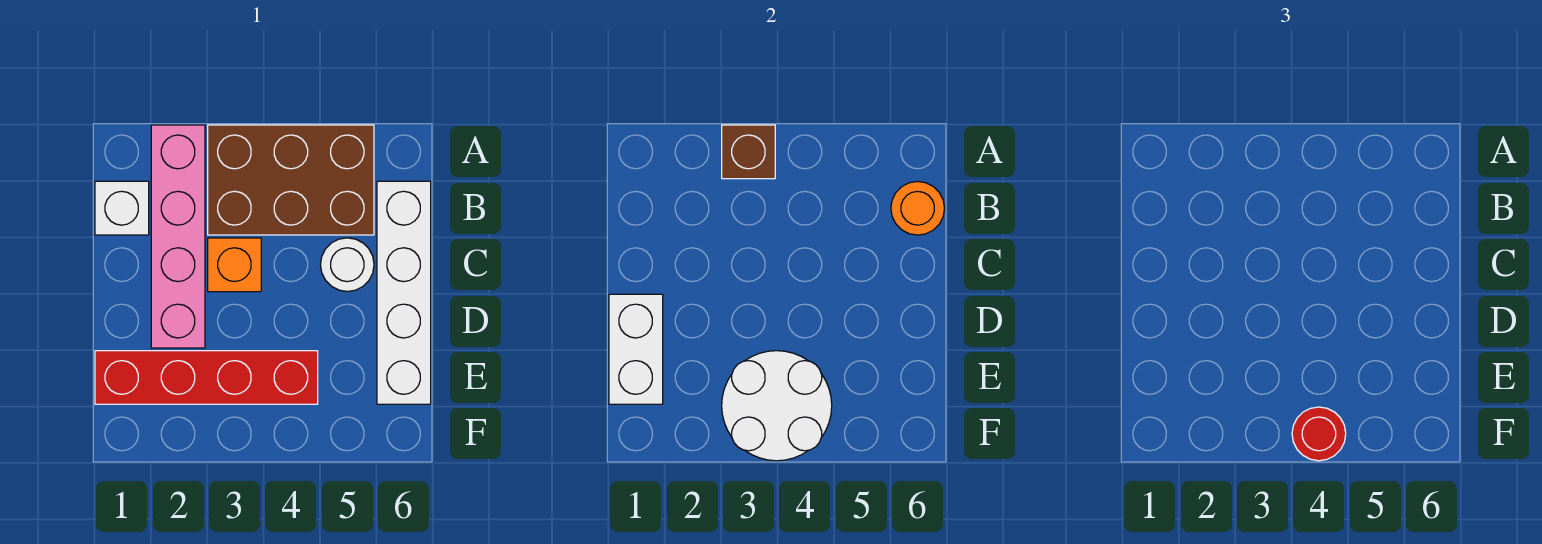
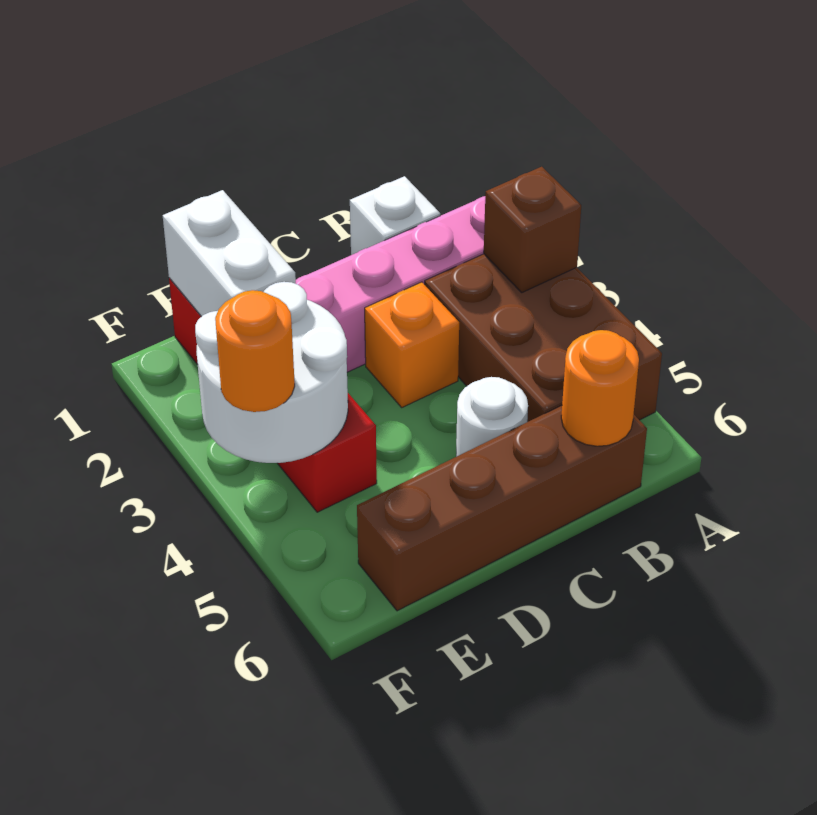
white brick B6:E6 level 1 -> brown brick B6:E6 level 1
white brick D1:E1 level 2 -> white brick E1:E2 level 2
red round brick F4 level 3 -> orange round brick F4 level 3

